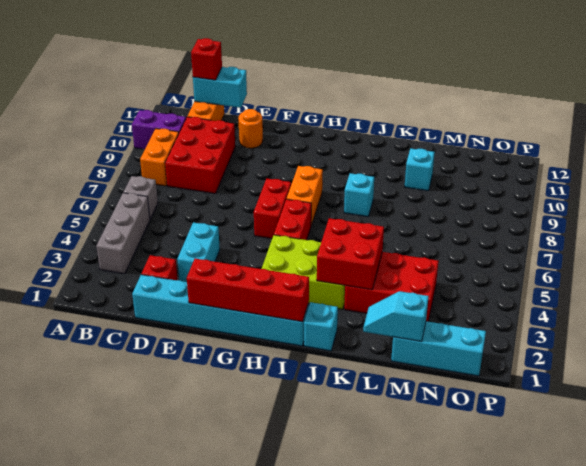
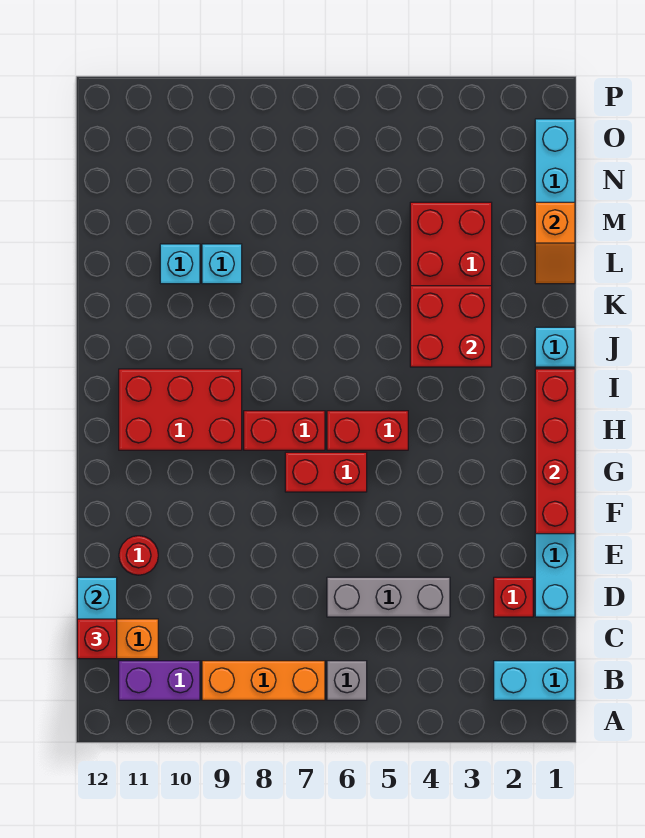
purple brick A10:B10 level 1 -> purple brick B10:B11 level 1
grey brick B3:B5 level 1 -> grey brick D4:D6 level 1
orange brick B8:B9 level 1 -> orange brick B7:B9 level 1
red brick C8:D10 level 1 -> red brick H9:I11 level 1
cyan brick E3:E4 level 1 -> cyan brick B1:B2 level 1
orange round brick E11 level 1 -> red round brick E11 level 1
lime brick H3:J4 level 1 -> none
orange brick H7:H8 level 1 -> red brick H7:H8 level 1
cyan brick J8 level 1 -> cyan brick L9 level 1
cyan slope L1:M1 level 2 top M -> orange slope L1:M1 level 2 top M

